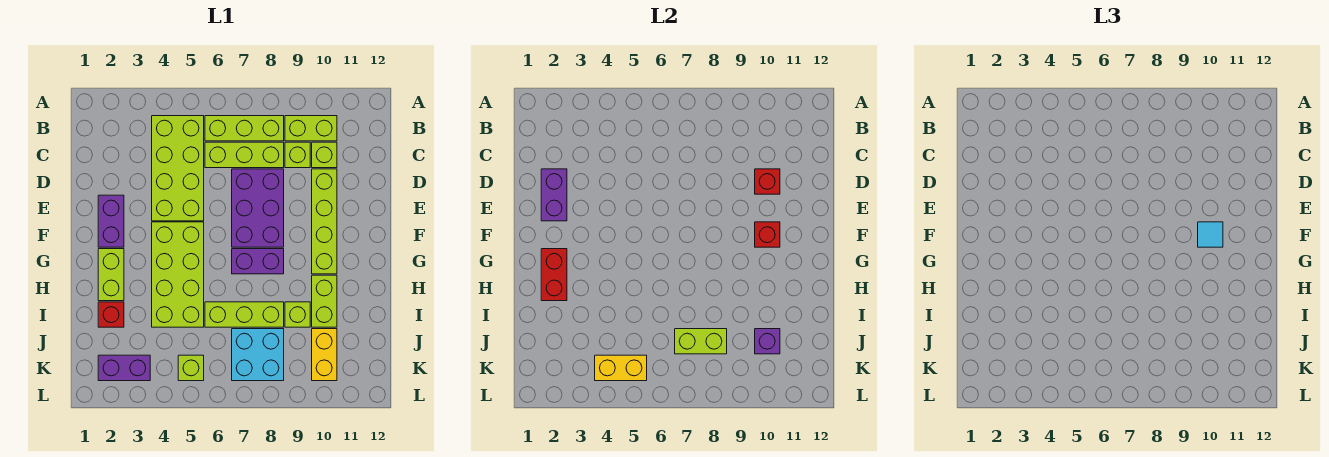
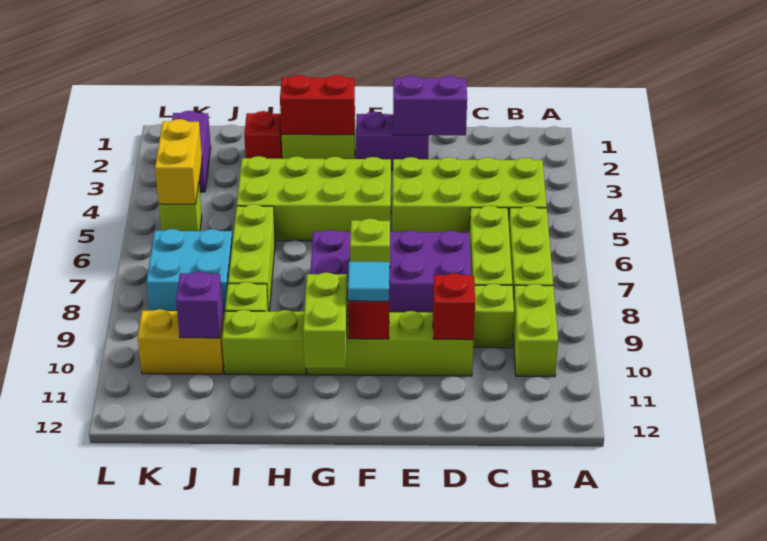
lime brick C10 level 1 -> lime brick F8 level 2
lime brick J7:J8 level 2 -> lime brick G10:G11 level 2

